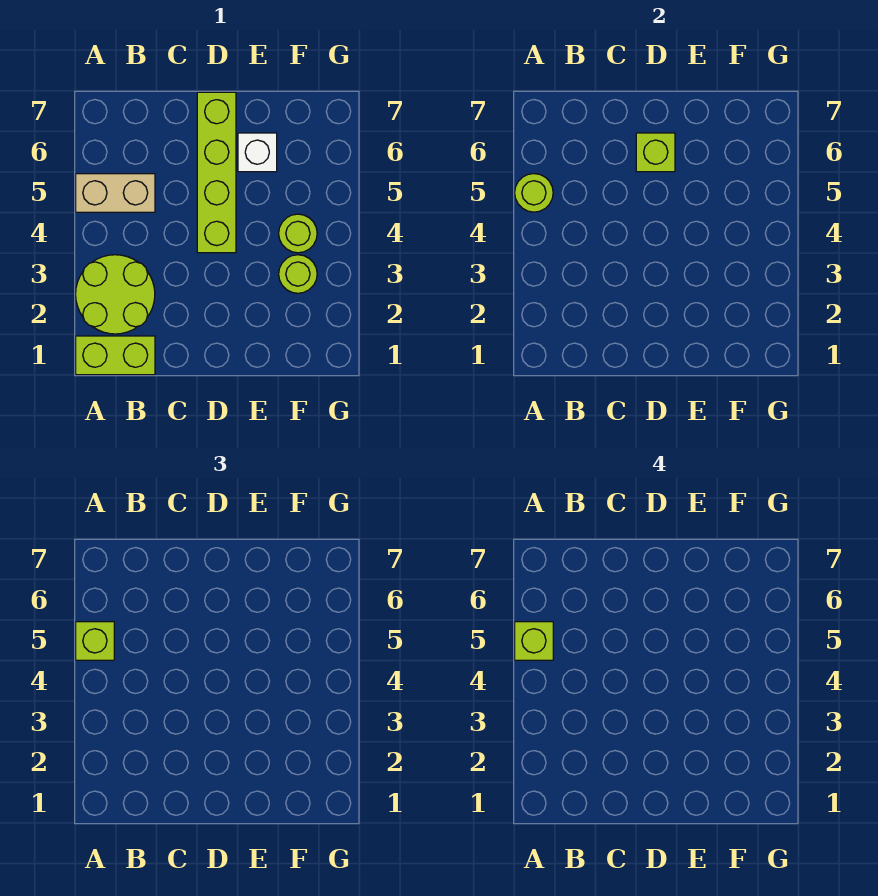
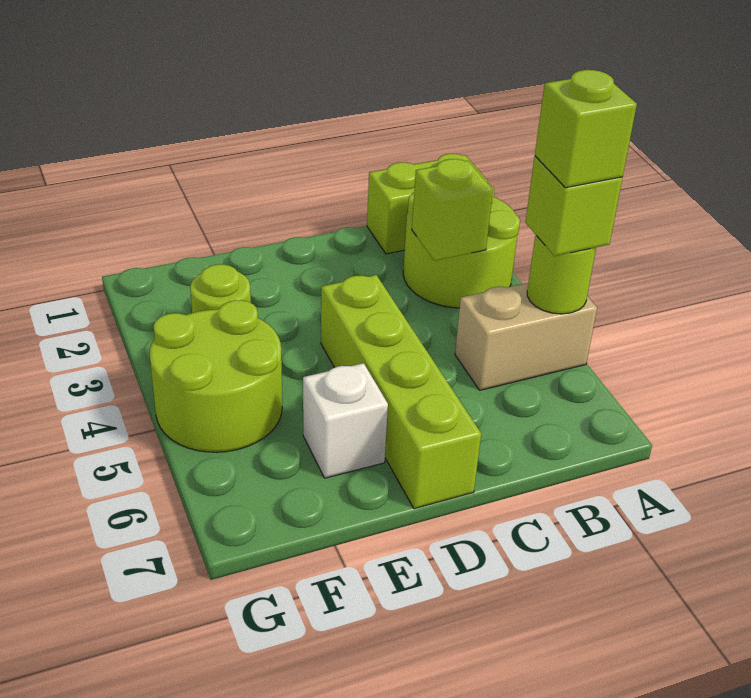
lime brick D6 level 2 -> lime brick B3 level 2
lime round brick F4 level 1 -> lime round brick F4:G5 level 1

